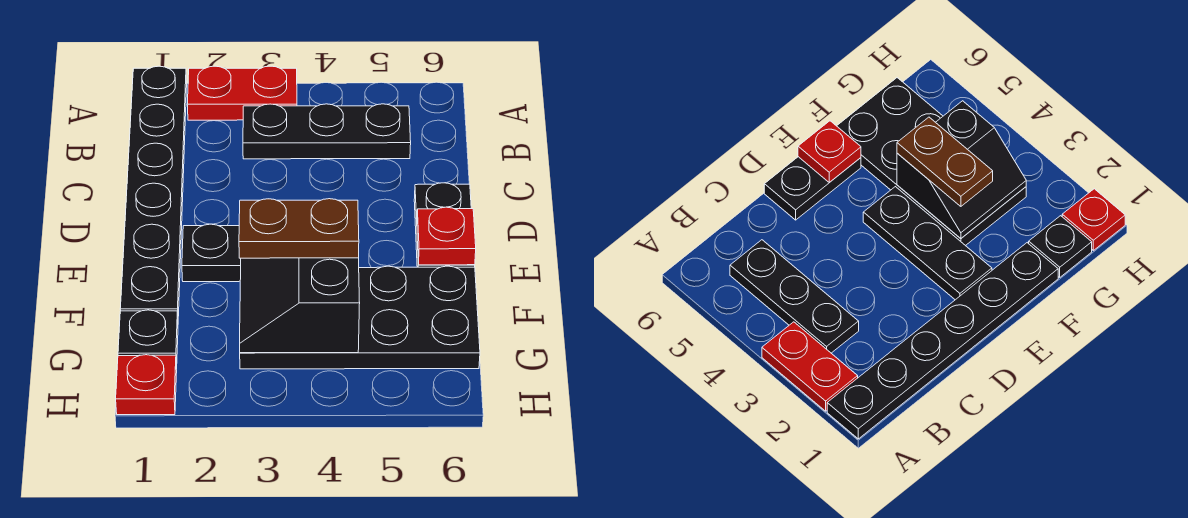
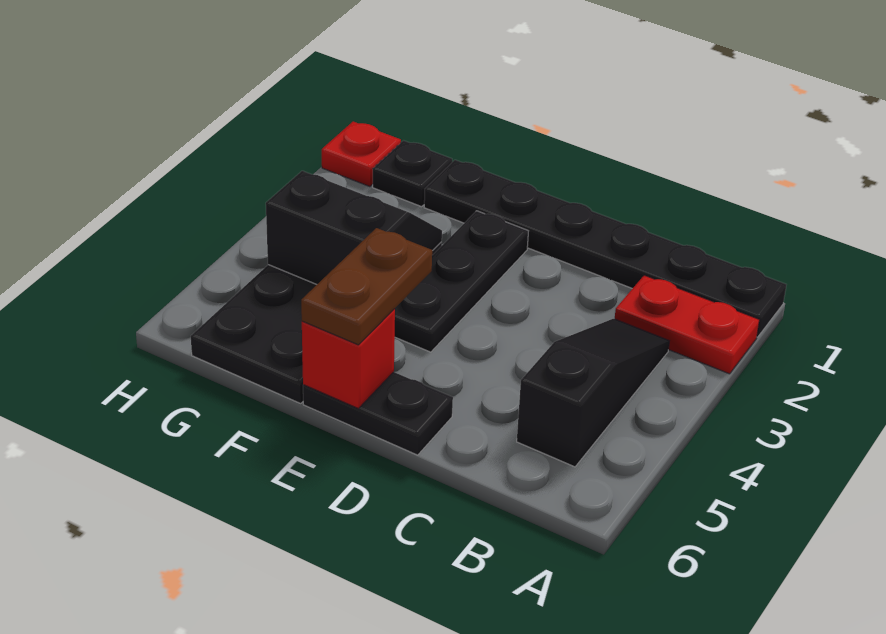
red plate A2:A3 level 1 -> red plate A2:B2 level 1
black plate B3:B5 level 1 -> black slope B3:B5 level 1 top 5
red plate E6 level 2 -> red brick E6 level 2
brown plate F3:F4 level 3 -> brown plate E5:E6 level 3

